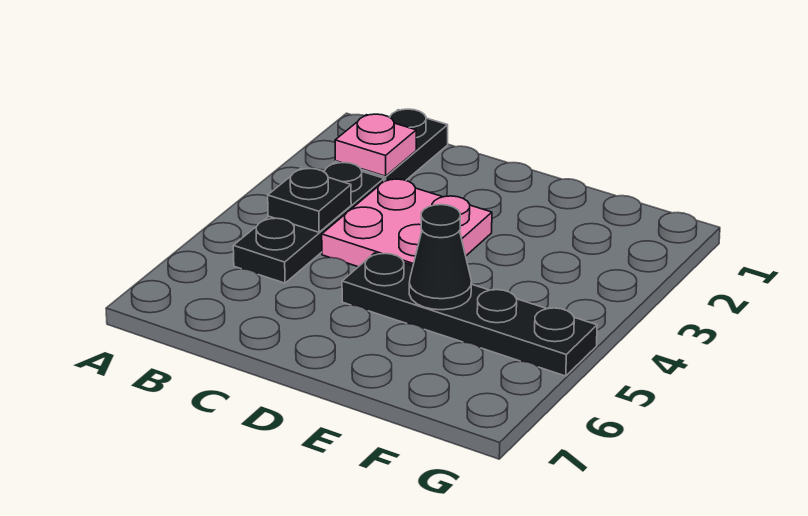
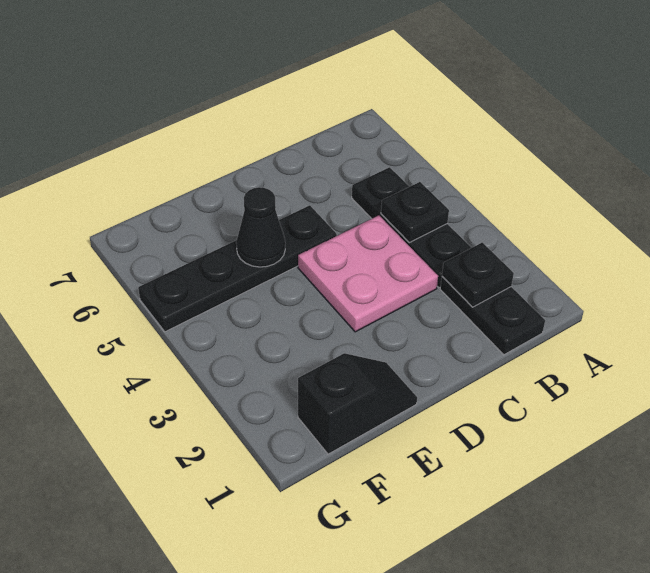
pink plate B2 level 2 -> black plate B2 level 2
none -> black slope E1:F1 level 1 top F

